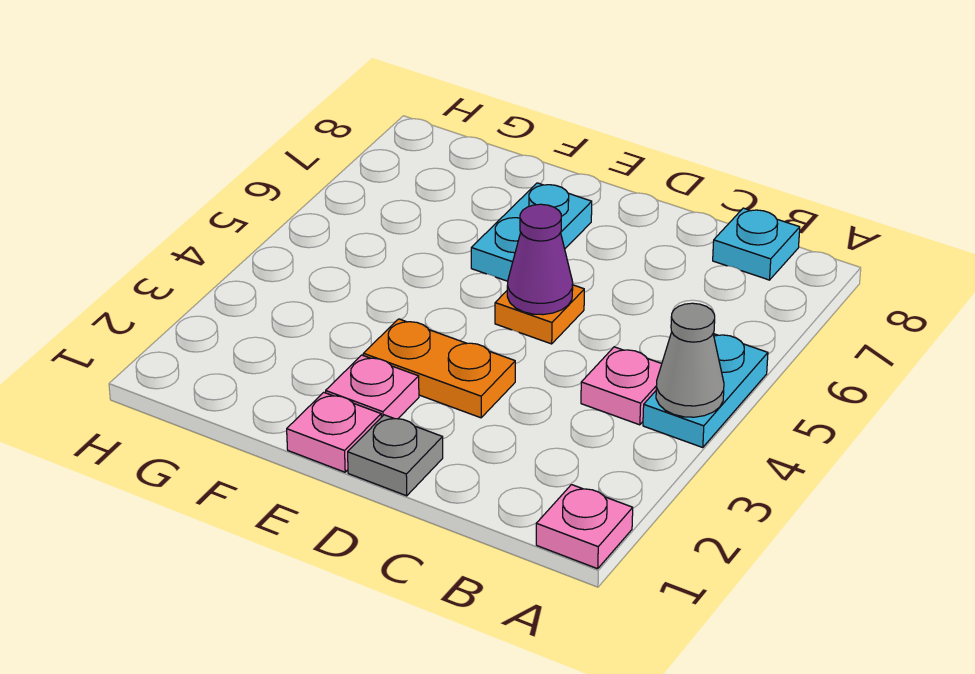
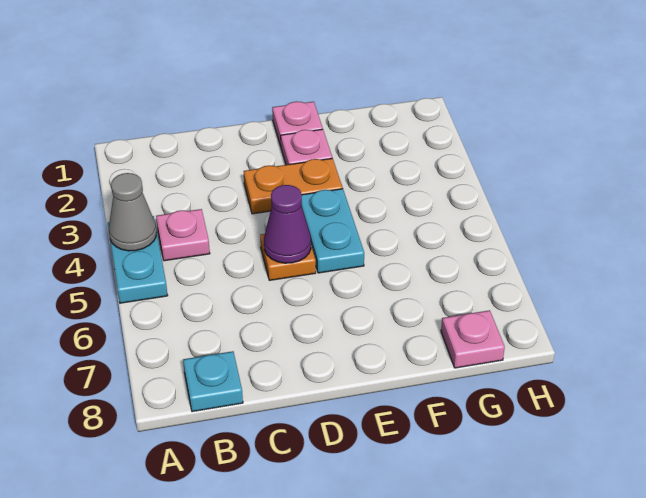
pink plate A1 level 1 -> pink plate G8 level 1
grey plate D1 level 1 -> none
cyan plate E6:E7 level 1 -> cyan plate E4:E5 level 1

